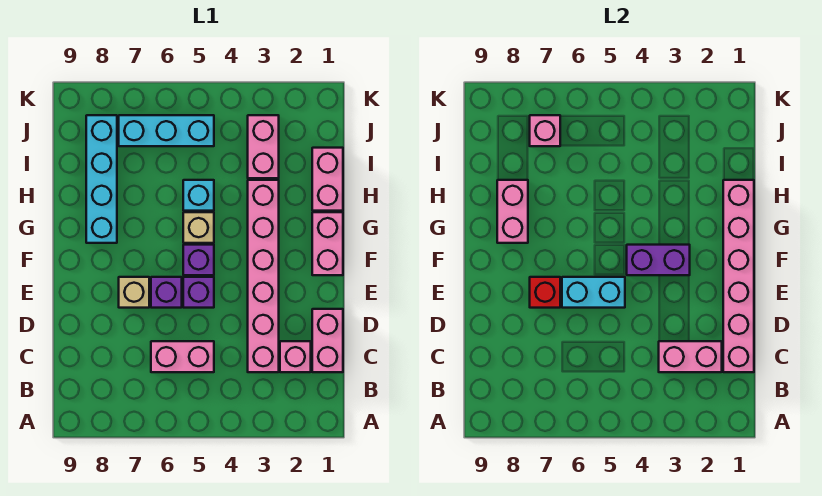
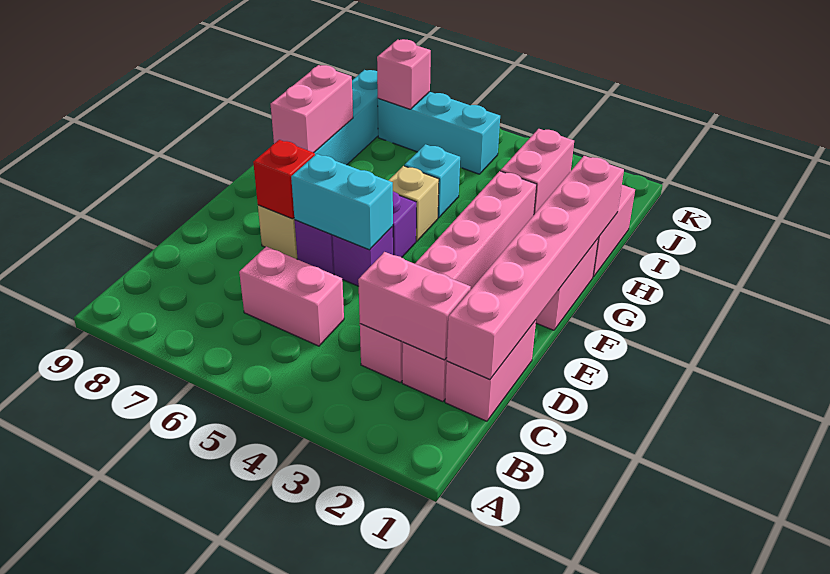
purple brick F3:F4 level 2 -> none

